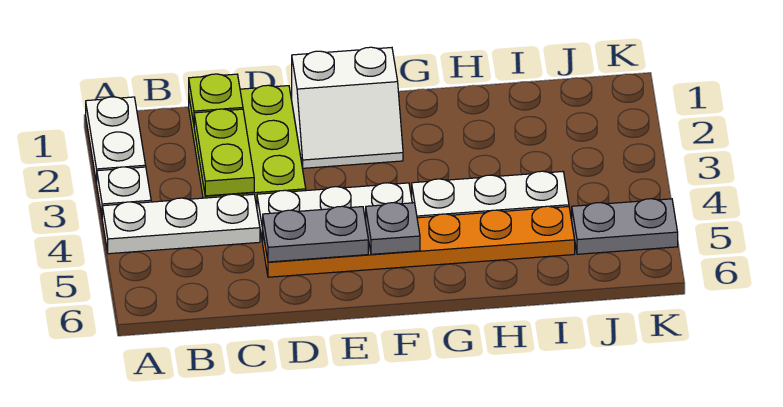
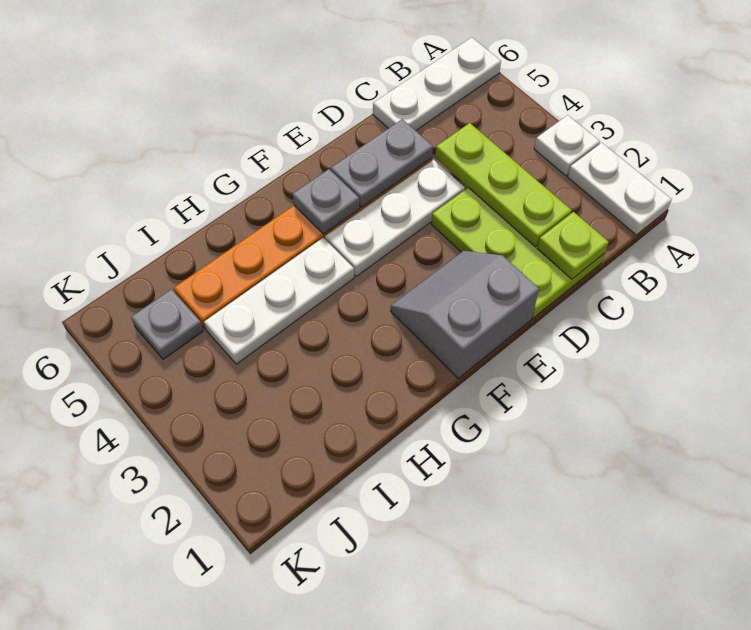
white plate A4:C4 level 1 -> white plate A6:C6 level 1
lime plate C2:C3 level 2 -> lime plate C2:C4 level 2
white slope E1:F2 level 1 top 1 -> grey slope E1:F2 level 1 top 1
grey plate J5:K5 level 1 -> grey plate J5 level 1

